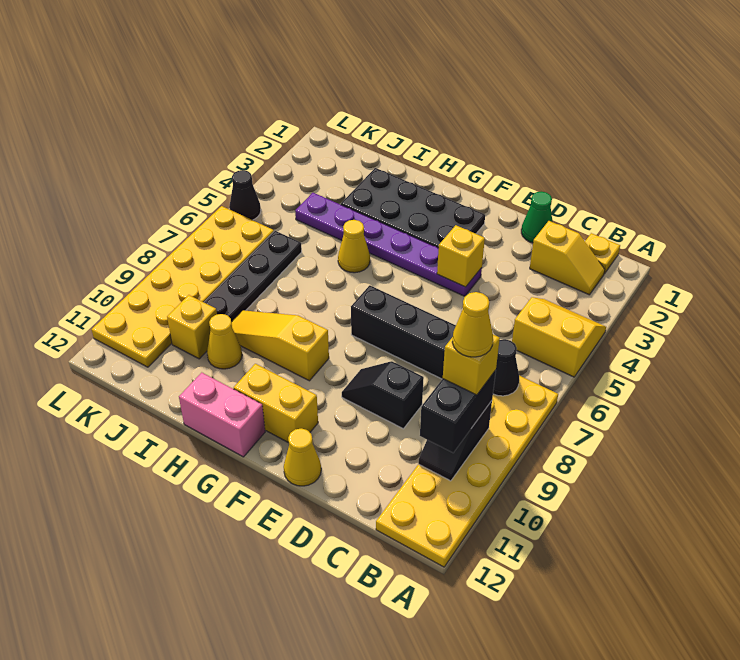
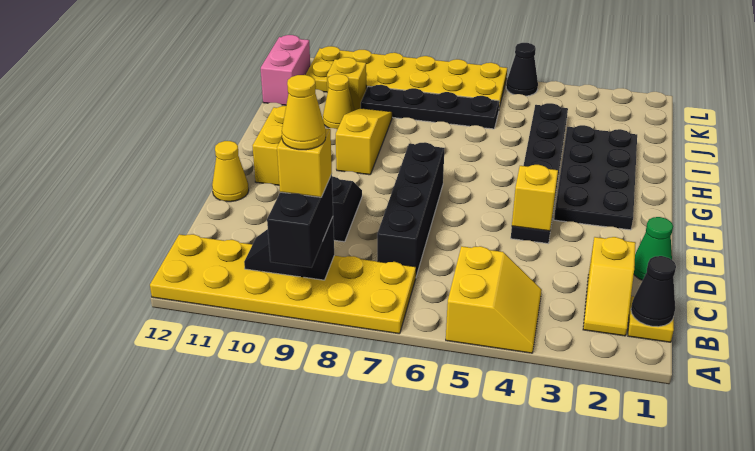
black cone B7 level 2 -> black cone B1 level 2
black brick B9:B10 level 3 -> black brick A9:B9 level 3
purple plate E4:J4 level 1 -> black plate E4:J4 level 1
pink brick G12:H12 level 1 -> pink brick J12:K12 level 1
yellow cone H5 level 1 -> none

